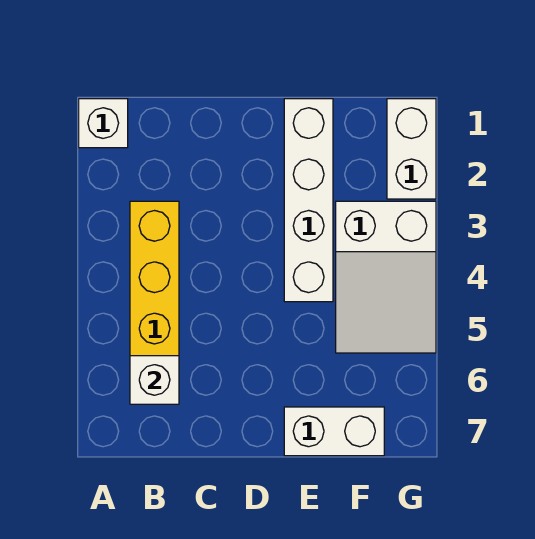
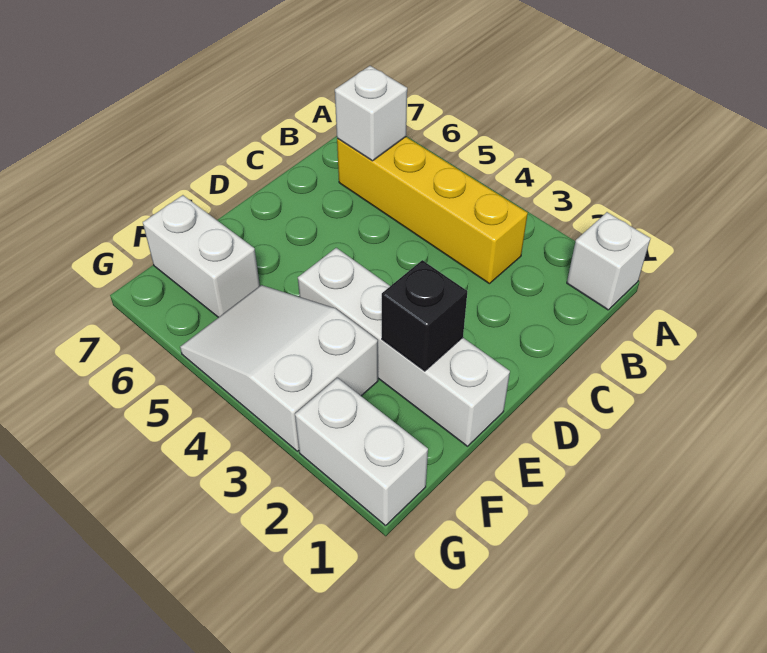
none -> black brick E2 level 2
white brick E7:F7 level 1 -> white brick F6:F7 level 1

